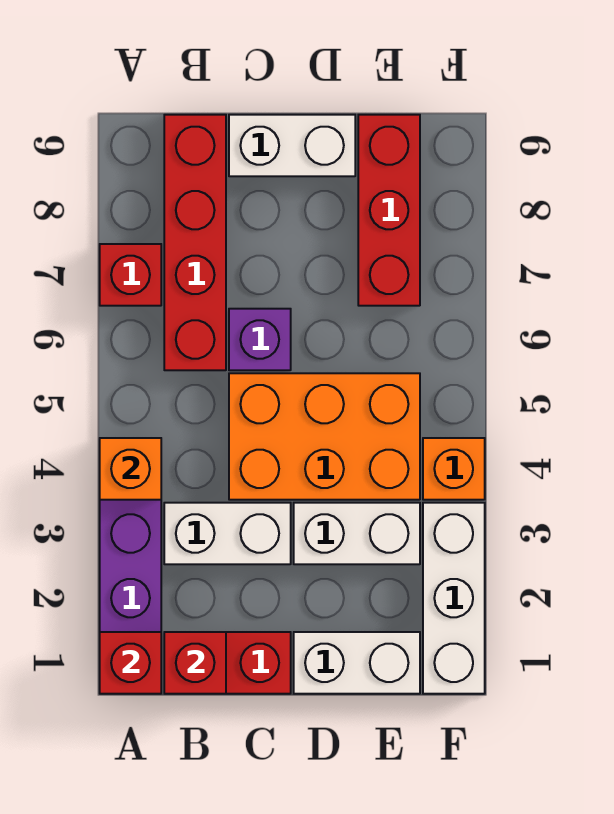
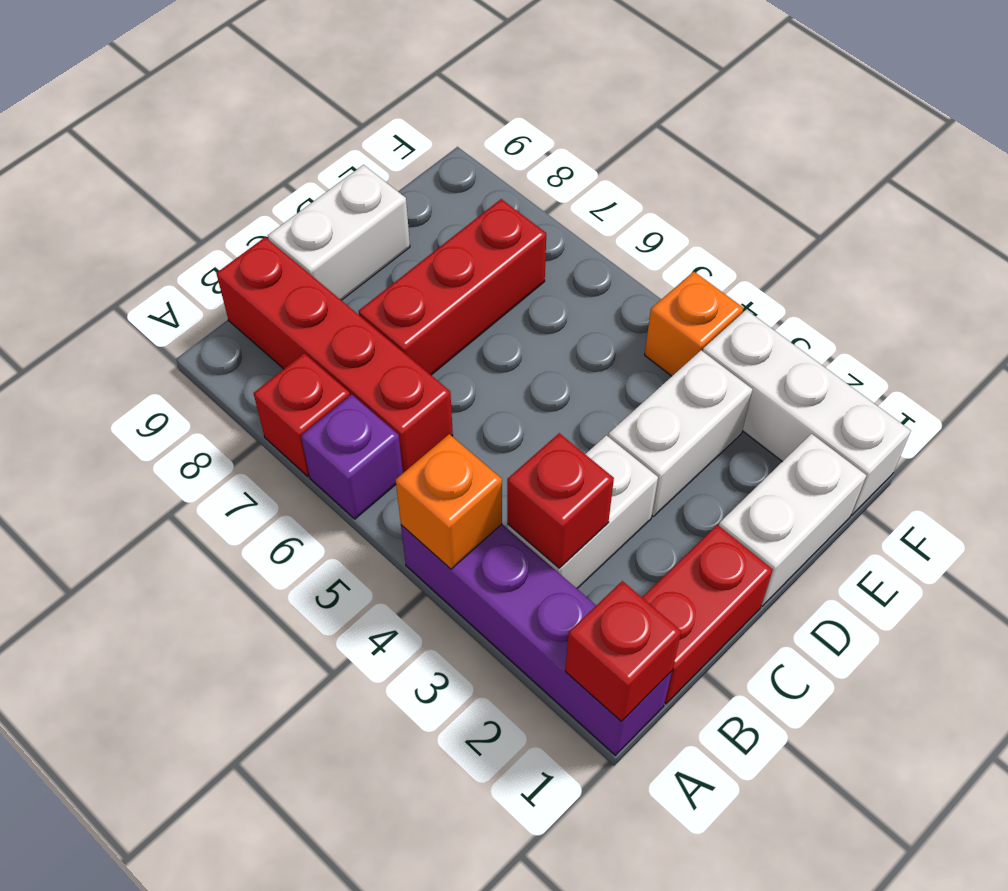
red brick B1 level 2 -> red brick B3 level 2
orange brick C4:E5 level 1 -> none
purple brick C6 level 1 -> purple brick A6 level 1
red brick E7:E9 level 1 -> red brick C7:E7 level 1

